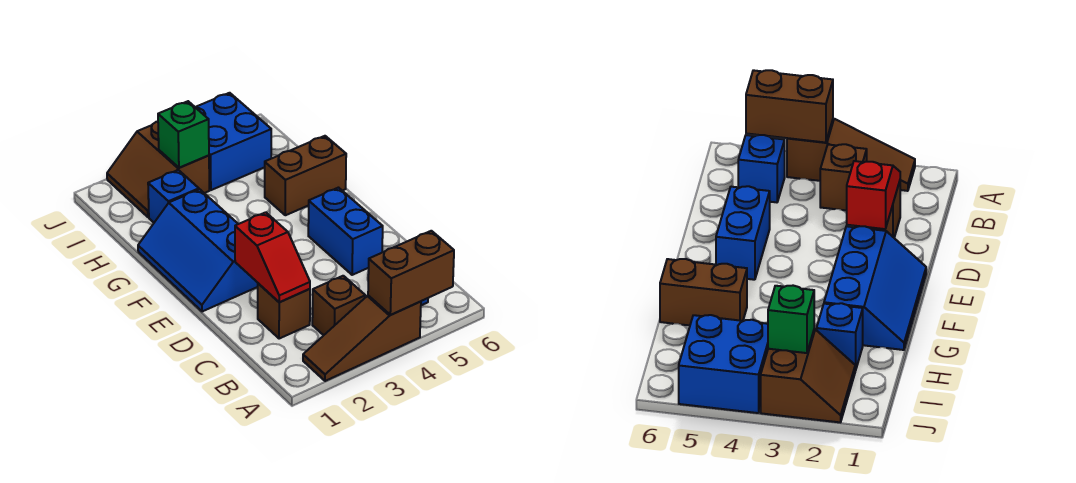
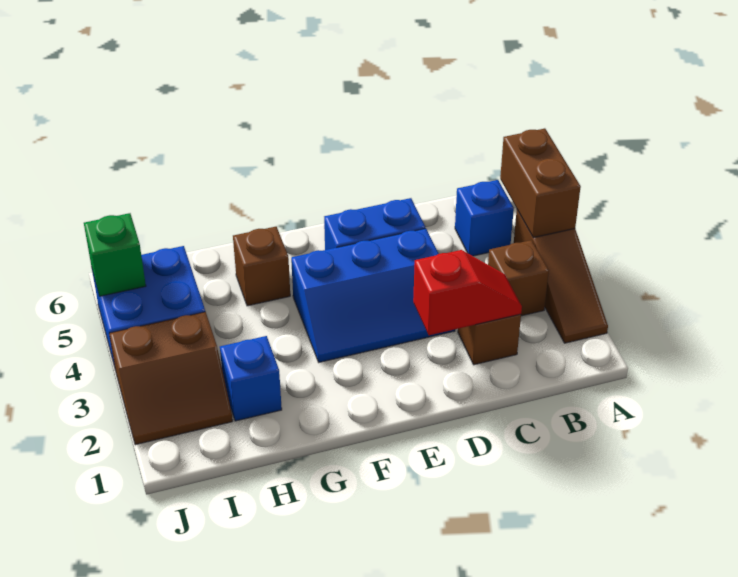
blue slope E1:G2 level 1 top 2 -> blue slope D3:F4 level 1 top 4
brown brick G5:G6 level 1 -> brown brick G5 level 1
green brick I3 level 2 -> green brick J5 level 2

